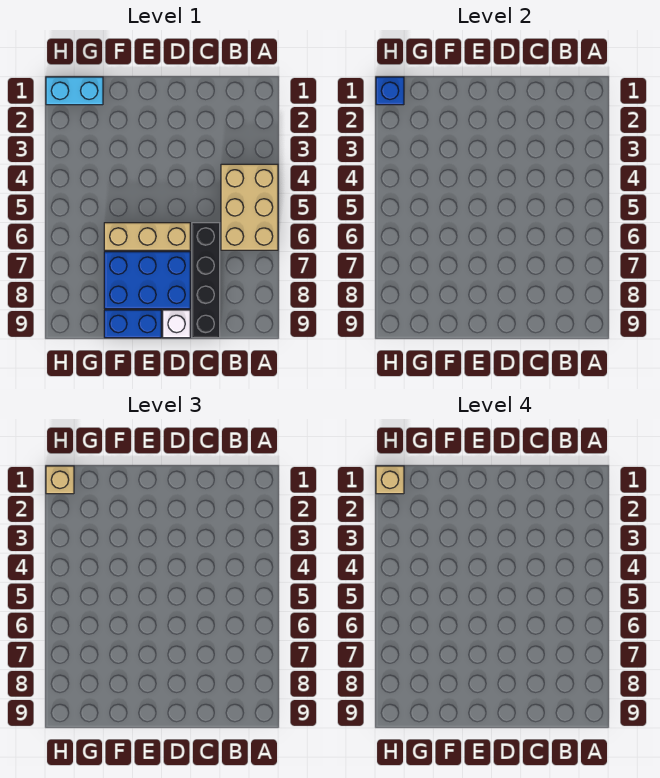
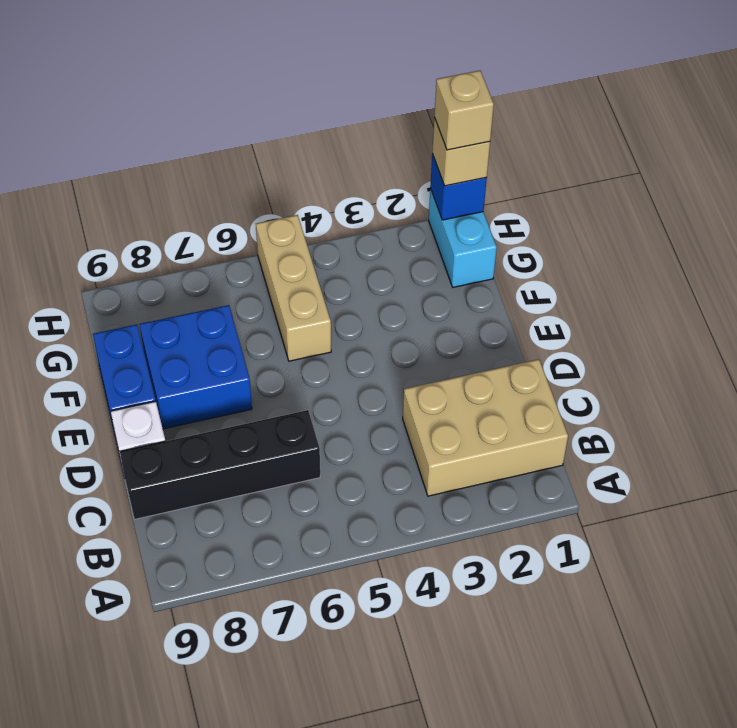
tan brick A4:B6 level 1 -> tan brick B1:C3 level 1
tan brick D6:F6 level 1 -> tan brick F5:H5 level 1
blue brick D7:F8 level 1 -> blue brick E7:F8 level 1

